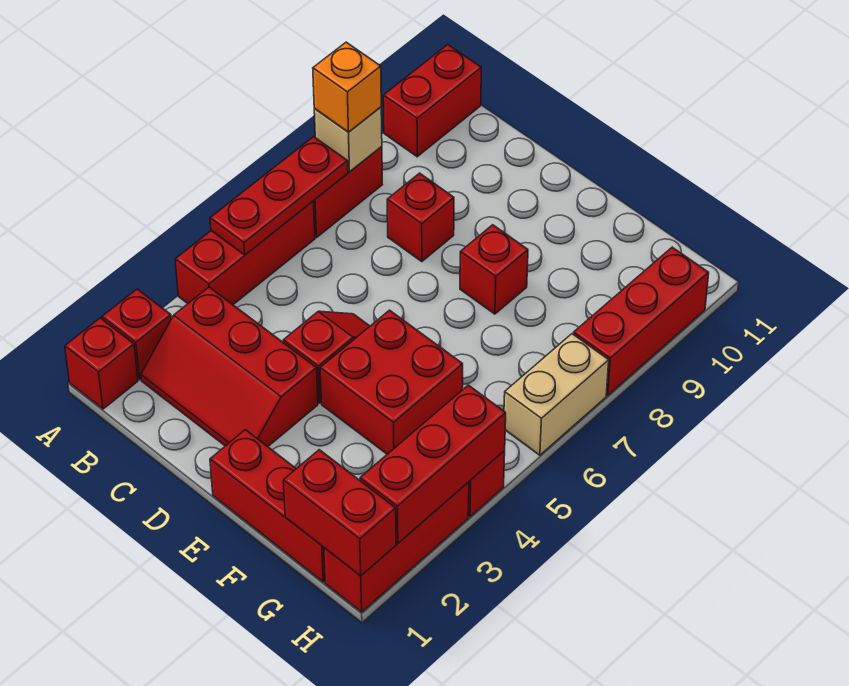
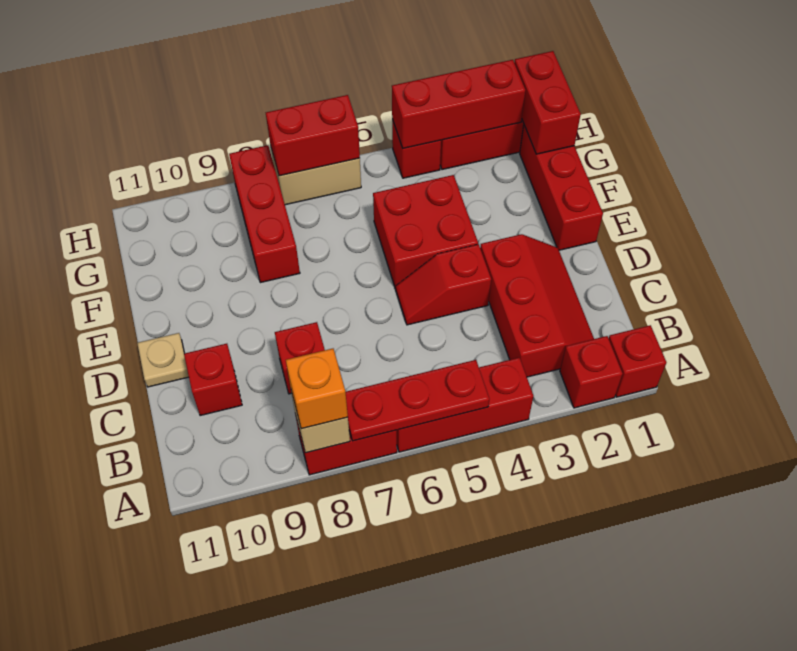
red brick A10:A11 level 1 -> red brick H6:H7 level 2
none -> tan plate D11 level 1
red brick E8 level 1 -> red brick C10 level 1
red brick H8:H10 level 1 -> red brick F8:H8 level 1

